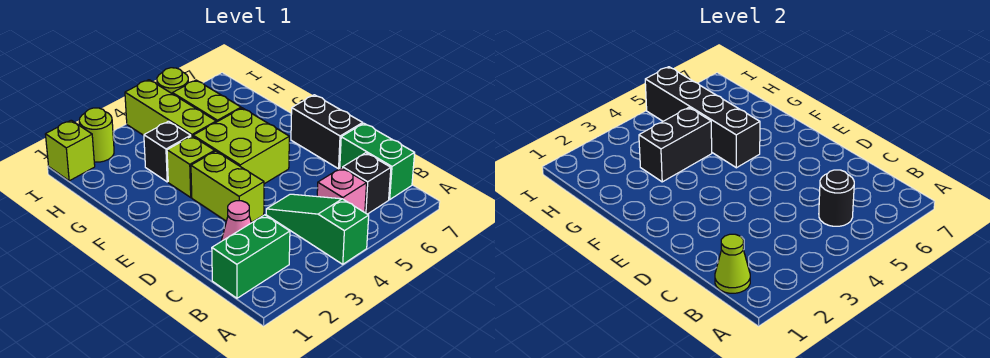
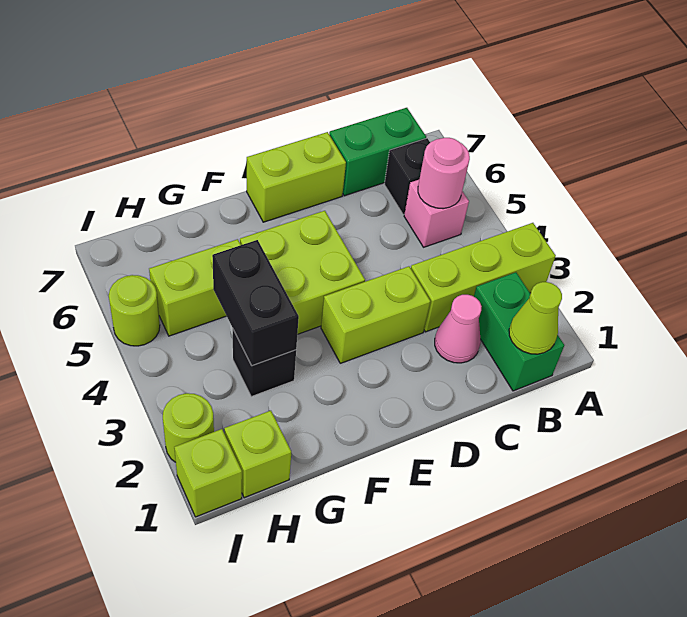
green slope A4:C4 level 1 top A -> none
black round brick B5 level 2 -> pink round brick B5 level 2
black brick D7:E7 level 1 -> lime brick D7:E7 level 1
lime brick F3 level 1 -> lime brick H1 level 1
black brick F5:I5 level 2 -> none
lime brick G4:I4 level 1 -> lime brick A3:C3 level 1

